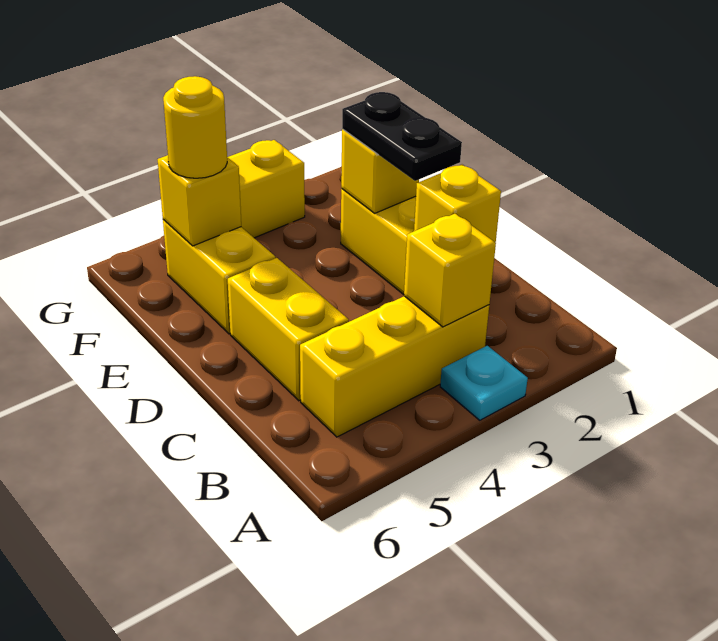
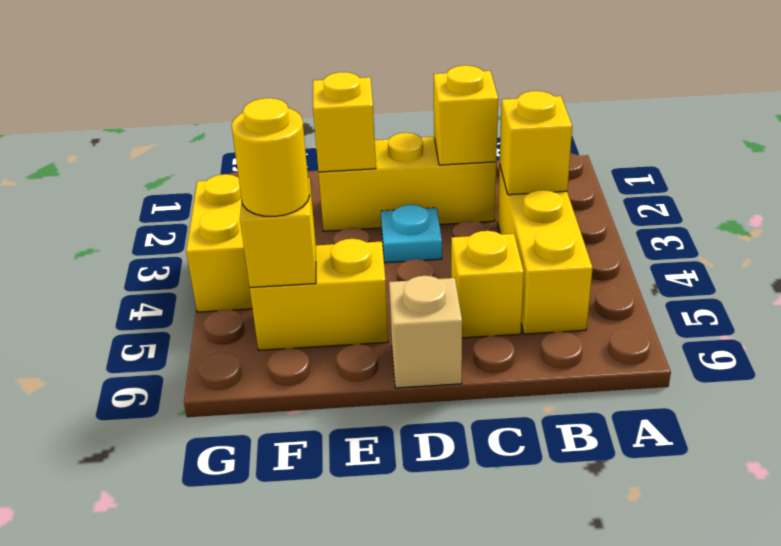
cyan plate A3 level 1 -> cyan plate D3 level 1
yellow brick C5:D5 level 1 -> yellow brick C5 level 1
black plate D2:E2 level 3 -> none
none -> tan brick D6 level 1

